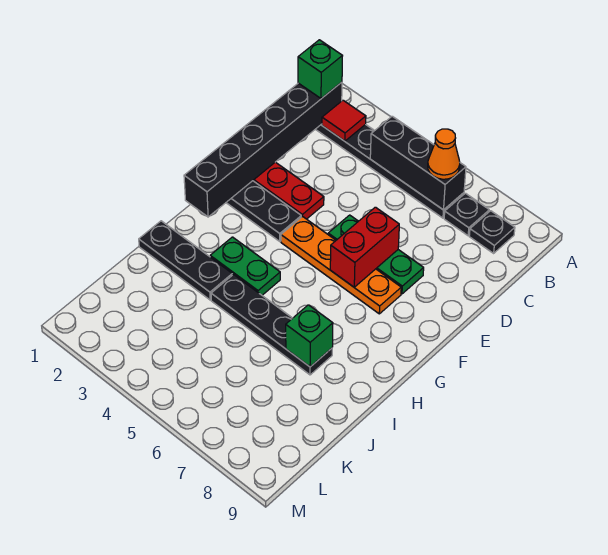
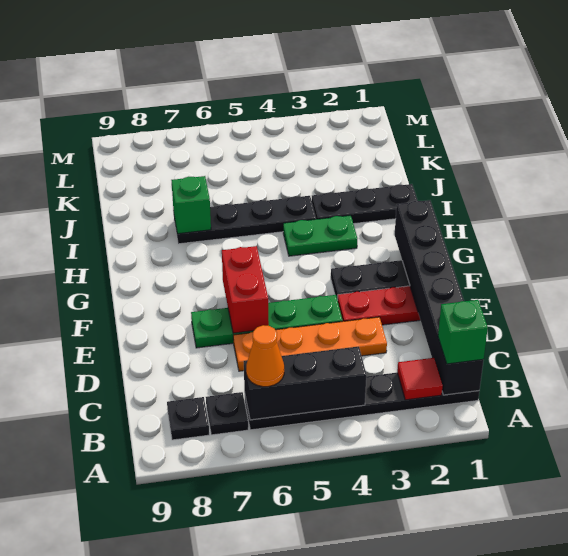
green plate E5:E7 level 1 -> green plate E4:E7 level 1
orange plate F4:F7 level 1 -> orange plate D3:D6 level 1

